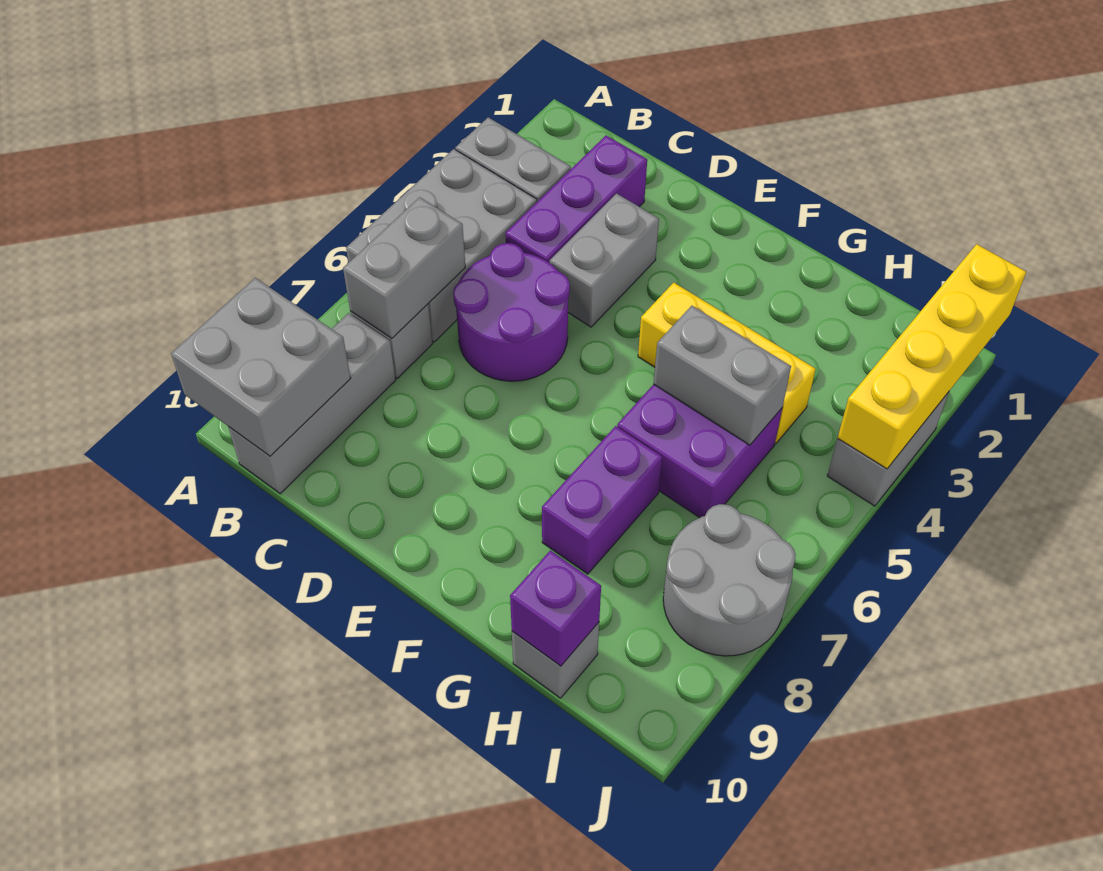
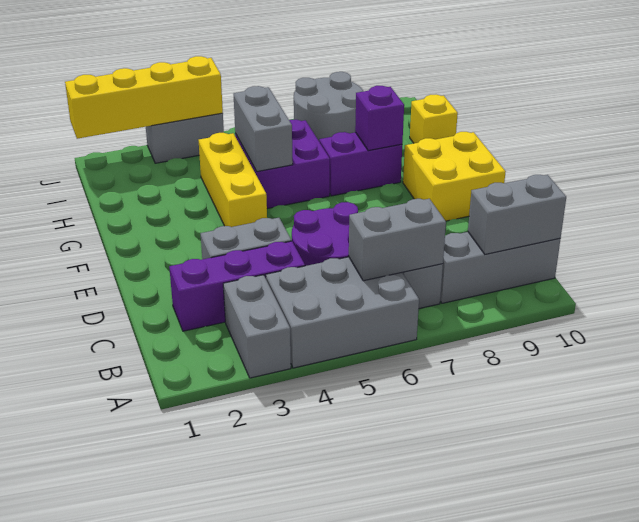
grey brick A9:B10 level 2 -> grey brick B9:B10 level 2
none -> yellow brick E9:F10 level 1
grey brick H10 level 1 -> yellow brick H10 level 1
purple brick H10 level 2 -> purple brick G8 level 2

